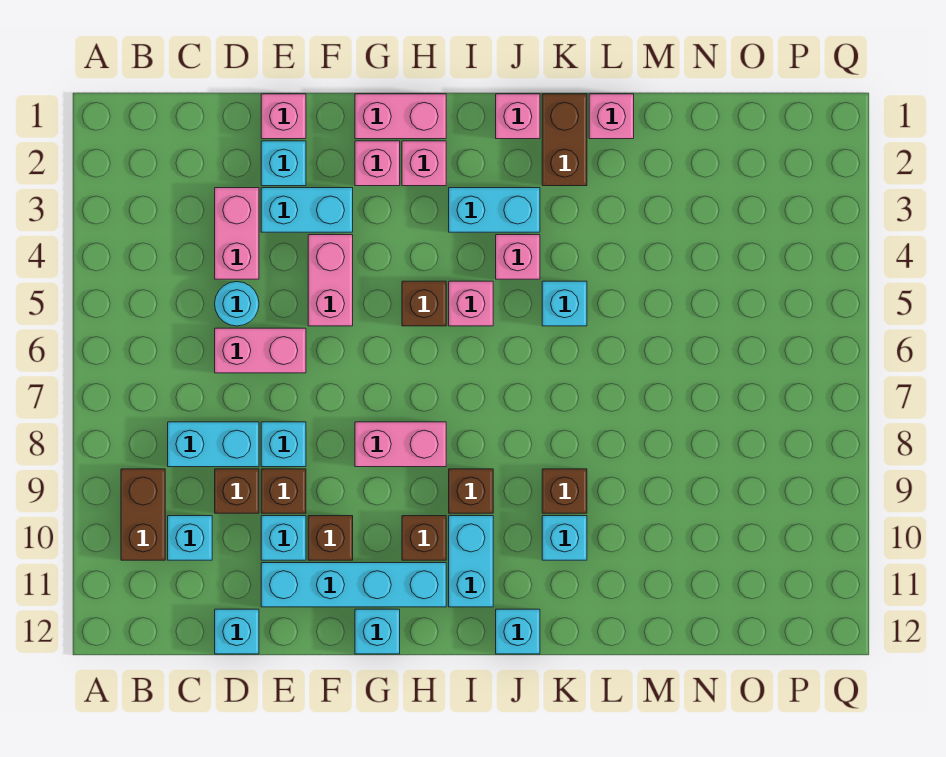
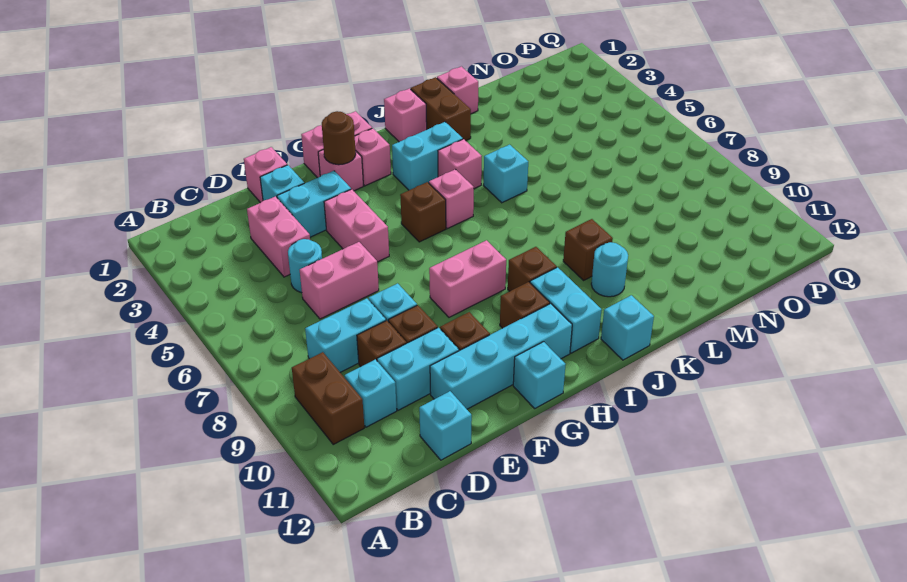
cyan brick E10 level 1 -> cyan brick D10:E10 level 1
none -> brown round brick G2 level 2
cyan brick K10 level 1 -> cyan round brick K10 level 1

